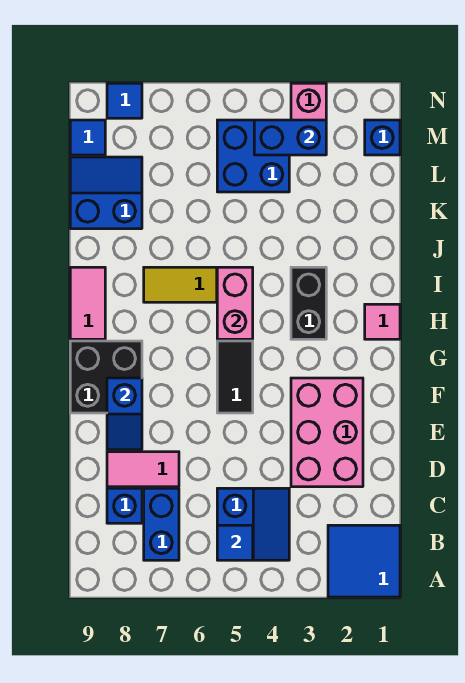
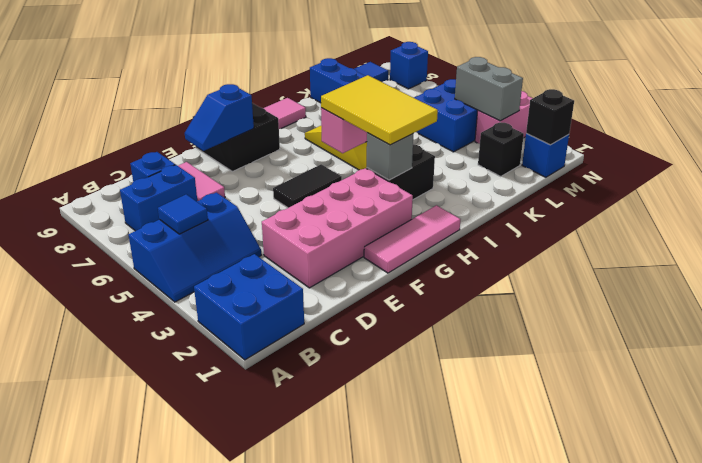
blue tile A1:B2 level 1 -> blue brick A1:B2 level 1
blue slope B4:C5 level 1 top 5 -> blue slope A4:C5 level 1 top 5
pink brick D2:F3 level 1 -> pink brick D2:G3 level 1
pink tile H1 level 1 -> pink tile F1:H1 level 1
none -> grey brick H3 level 2
none -> yellow tile H3:I5 level 3
none -> black brick L2 level 1
none -> black brick M1 level 2
blue brick M3:M4 level 2 -> grey brick M3:M4 level 2
blue tile N8 level 1 -> blue brick N8 level 1

